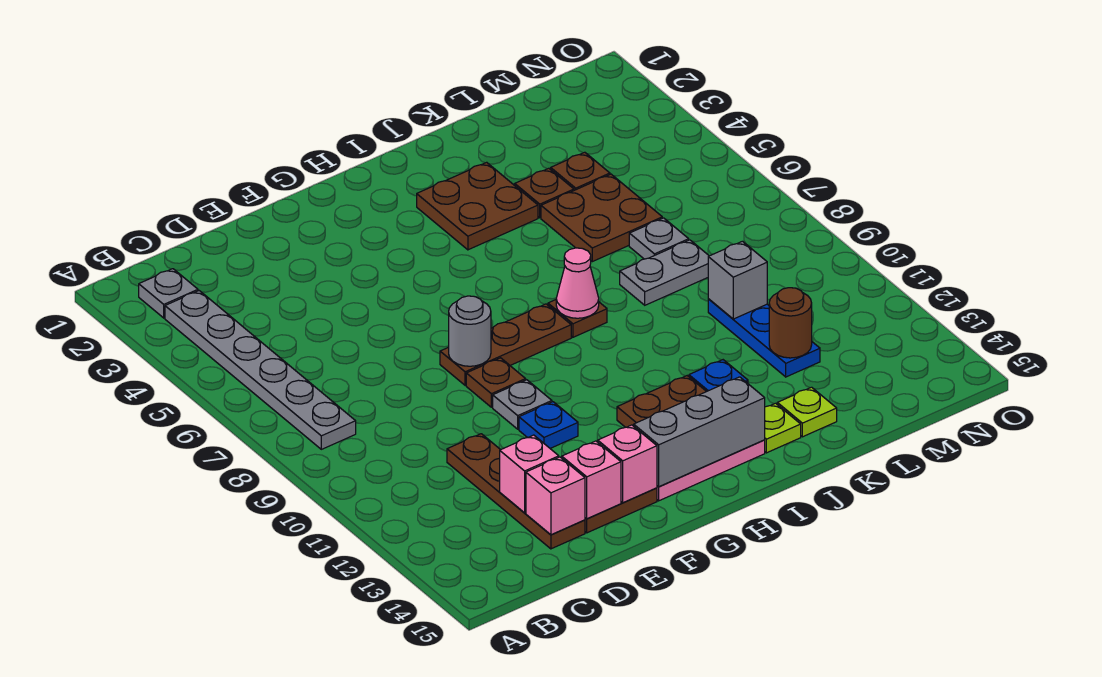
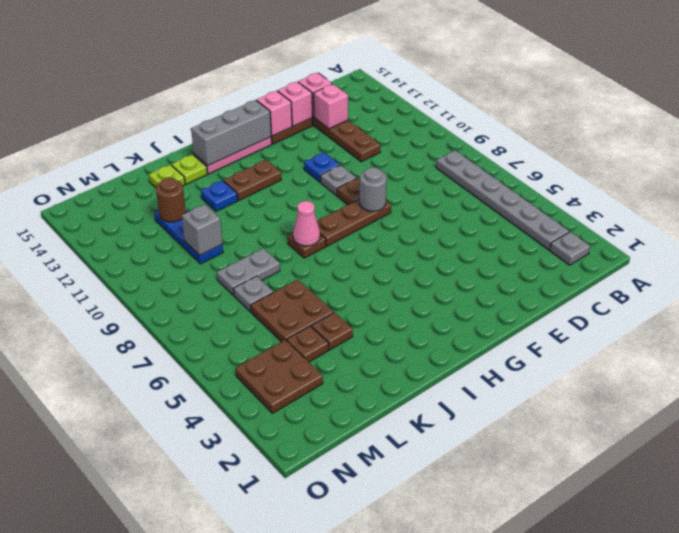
brown plate I3:J4 level 1 -> brown plate M3:N4 level 1

